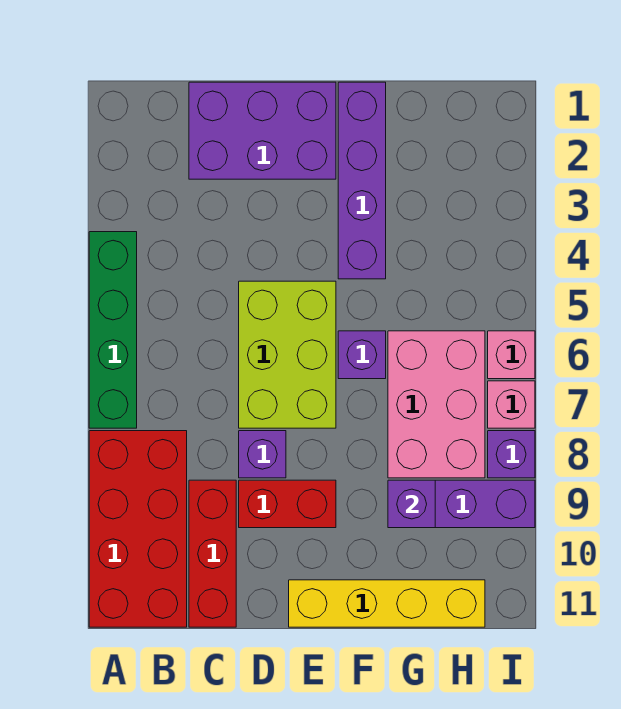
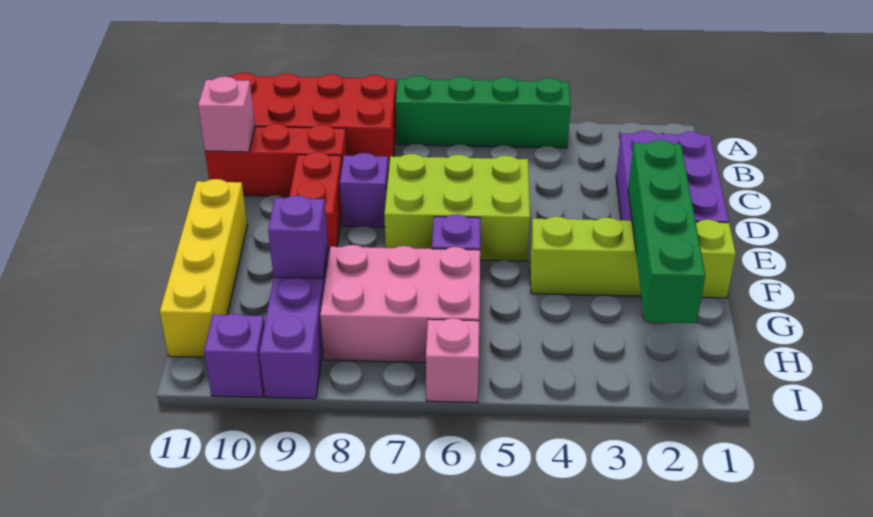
none -> green brick E2:H2 level 2
purple brick F1:F4 level 1 -> lime brick F1:F4 level 1
pink brick I7 level 1 -> pink brick C11 level 2
purple brick I8 level 1 -> purple brick I10 level 1

